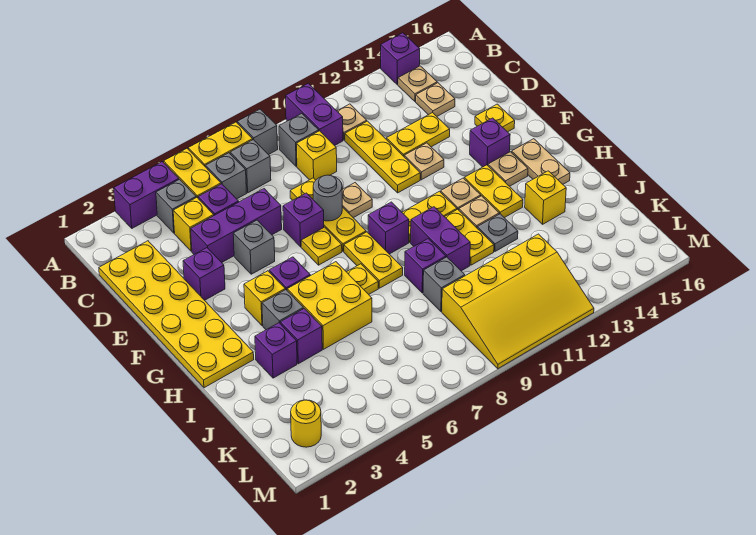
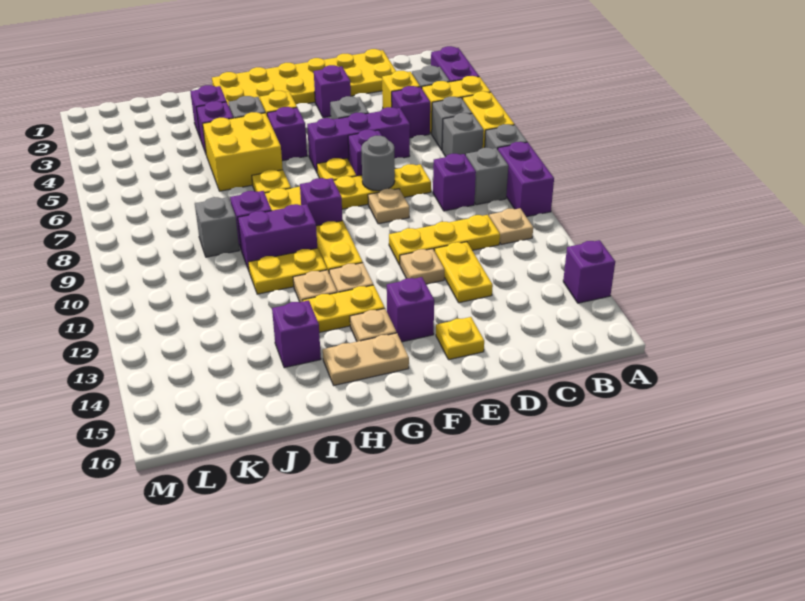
purple brick A10:B10 level 1 -> purple brick A9:A10 level 1
tan plate B14 level 1 -> none
yellow brick C9 level 1 -> purple brick C9 level 1
tan plate C14 level 1 -> none
purple brick D4:D6 level 1 -> purple brick D6:F6 level 1
grey plate I12 level 1 -> none
yellow brick I14 level 1 -> purple brick I14 level 1
yellow slope K9:M12 level 1 top K -> none
yellow round brick L2 level 1 -> none

